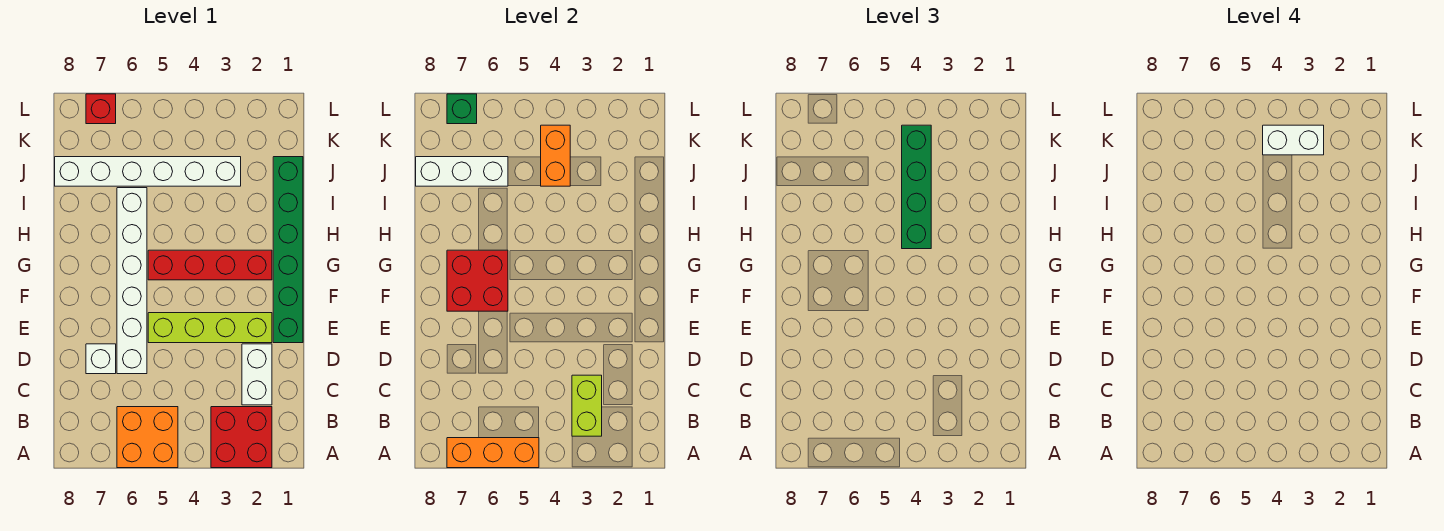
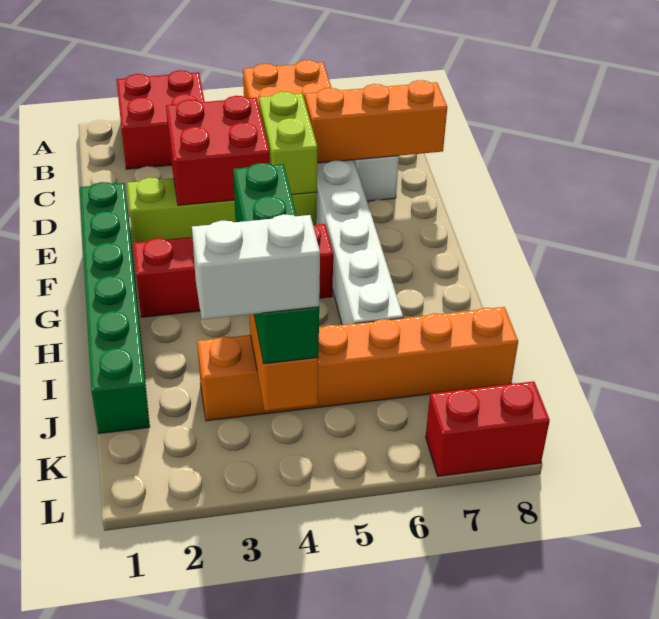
orange brick A5:A7 level 2 -> orange brick D6:D8 level 2
lime brick B3:C3 level 2 -> lime brick D5:E5 level 2
white brick C2:D2 level 1 -> none
red brick F6:G7 level 2 -> red brick D3:E4 level 2
white brick J3:J8 level 1 -> orange brick J3:J8 level 1
white brick J6:J8 level 2 -> none
red brick L7 level 1 -> red brick L7:L8 level 1
green brick L7 level 2 -> none

